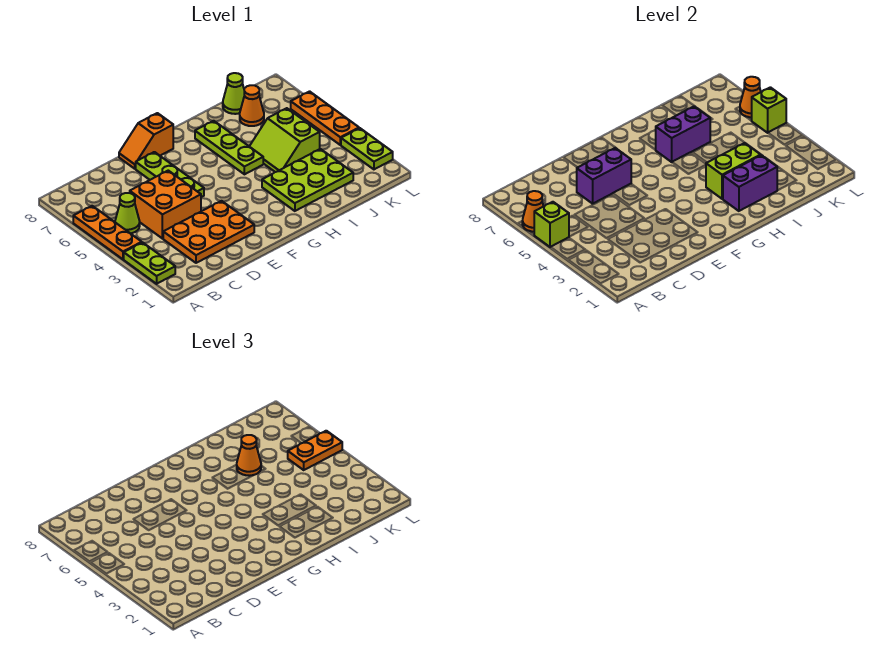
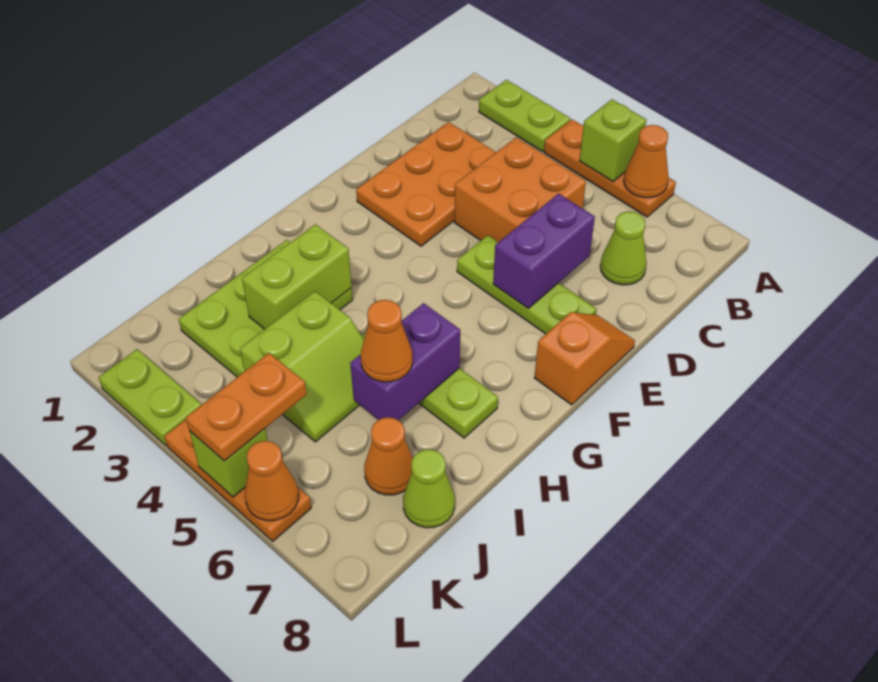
lime cone B5 level 1 -> lime cone C7 level 1
purple brick H2:I2 level 2 -> none
lime slope I4:J5 level 1 top J -> lime slope I4:J5 level 1 top 4

